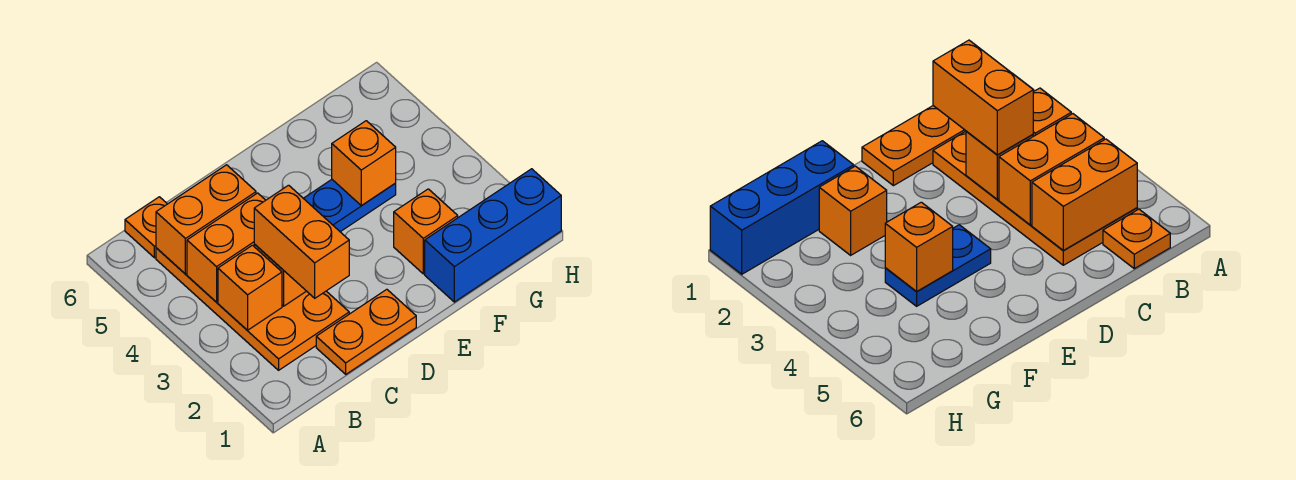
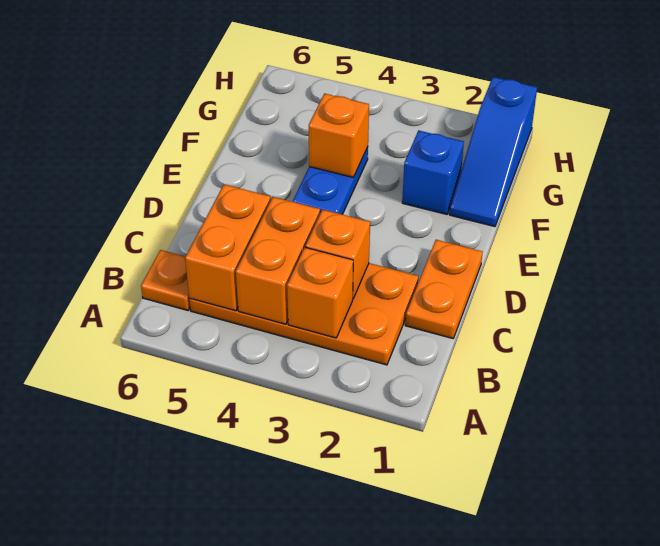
orange brick C2:C3 level 3 -> none
blue brick F1:H1 level 1 -> blue slope F1:H1 level 1 top H
orange brick F2 level 1 -> blue brick F2 level 1

